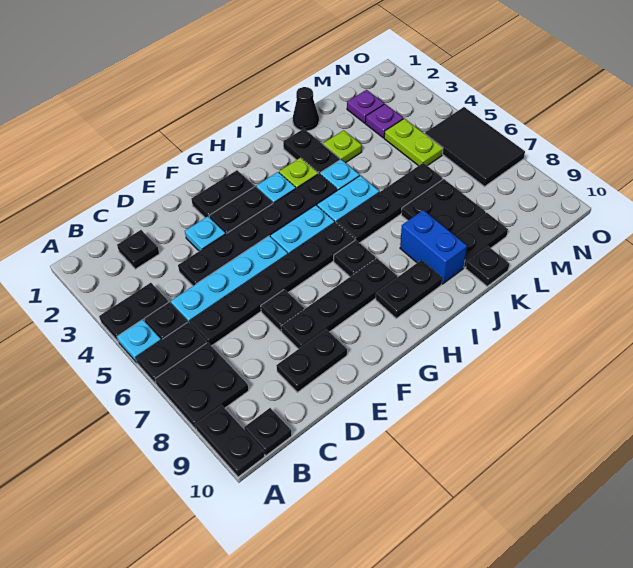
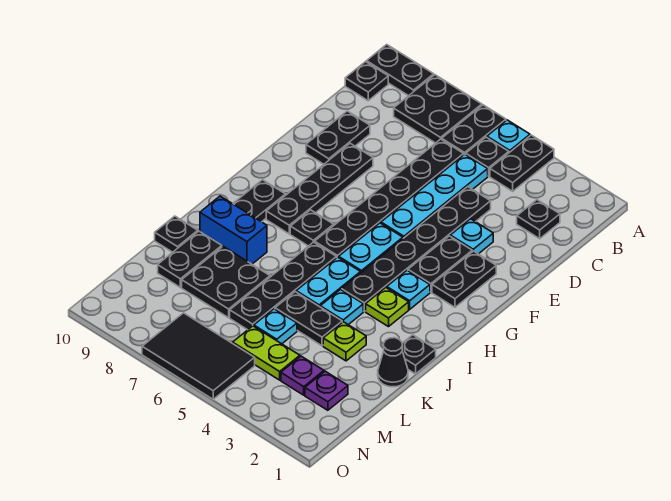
black plate E7 level 1 -> black plate J1 level 1
black plate J2:J3 level 1 -> black plate K4:K5 level 1
none -> cyan plate L5 level 1

